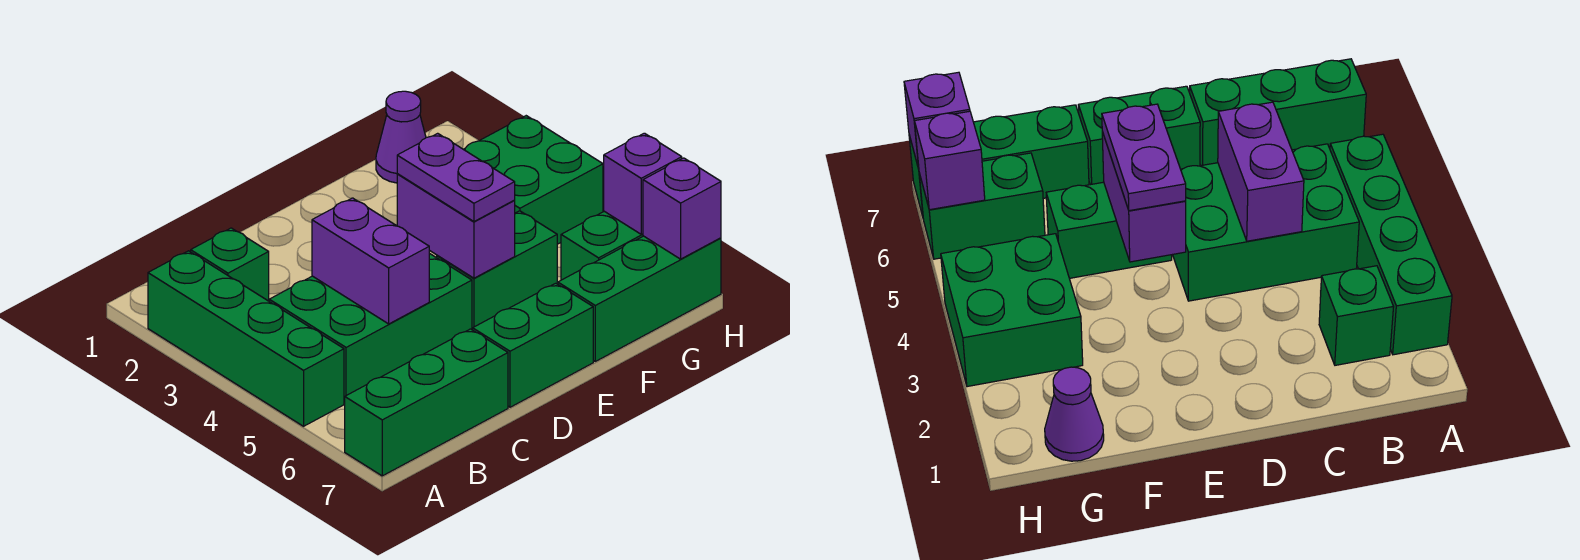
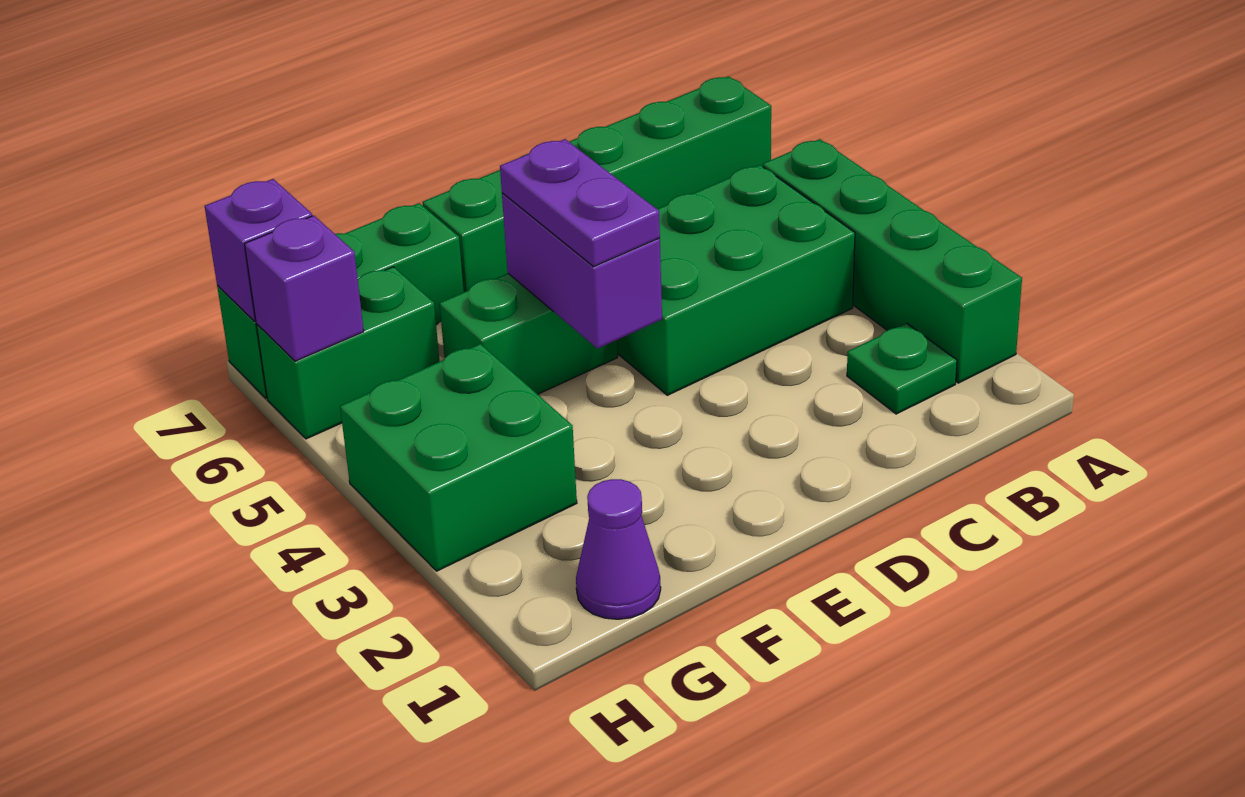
green brick B2 level 1 -> green plate B2 level 1
purple brick C4:C5 level 2 -> none

